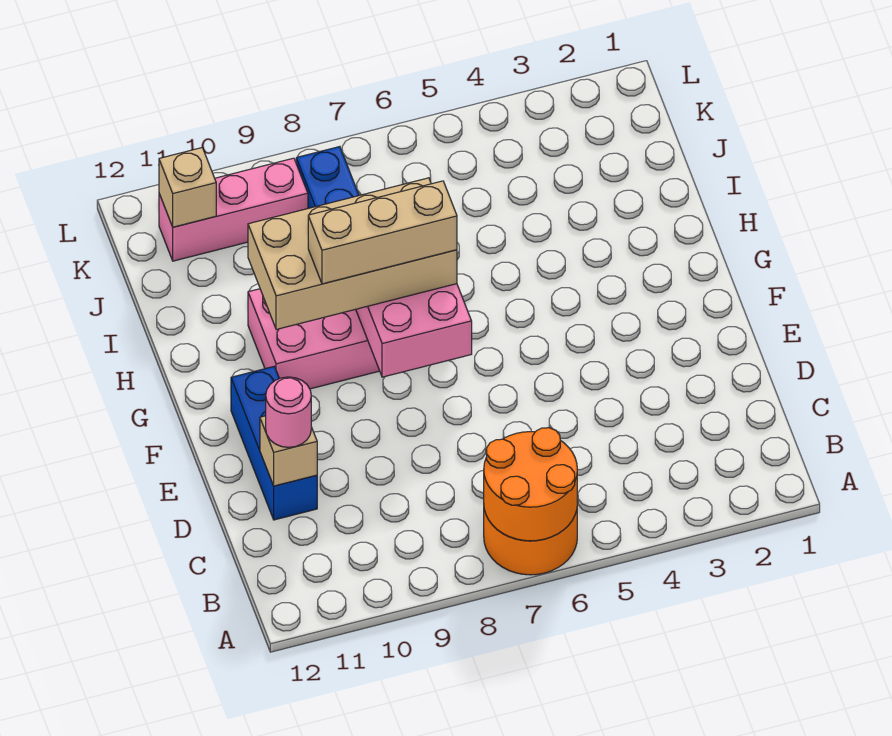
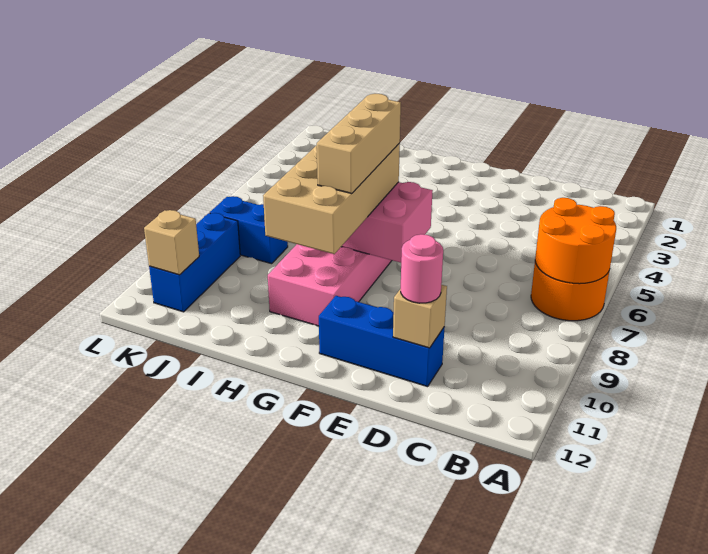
pink brick K9:K11 level 1 -> blue brick K9:K11 level 1

